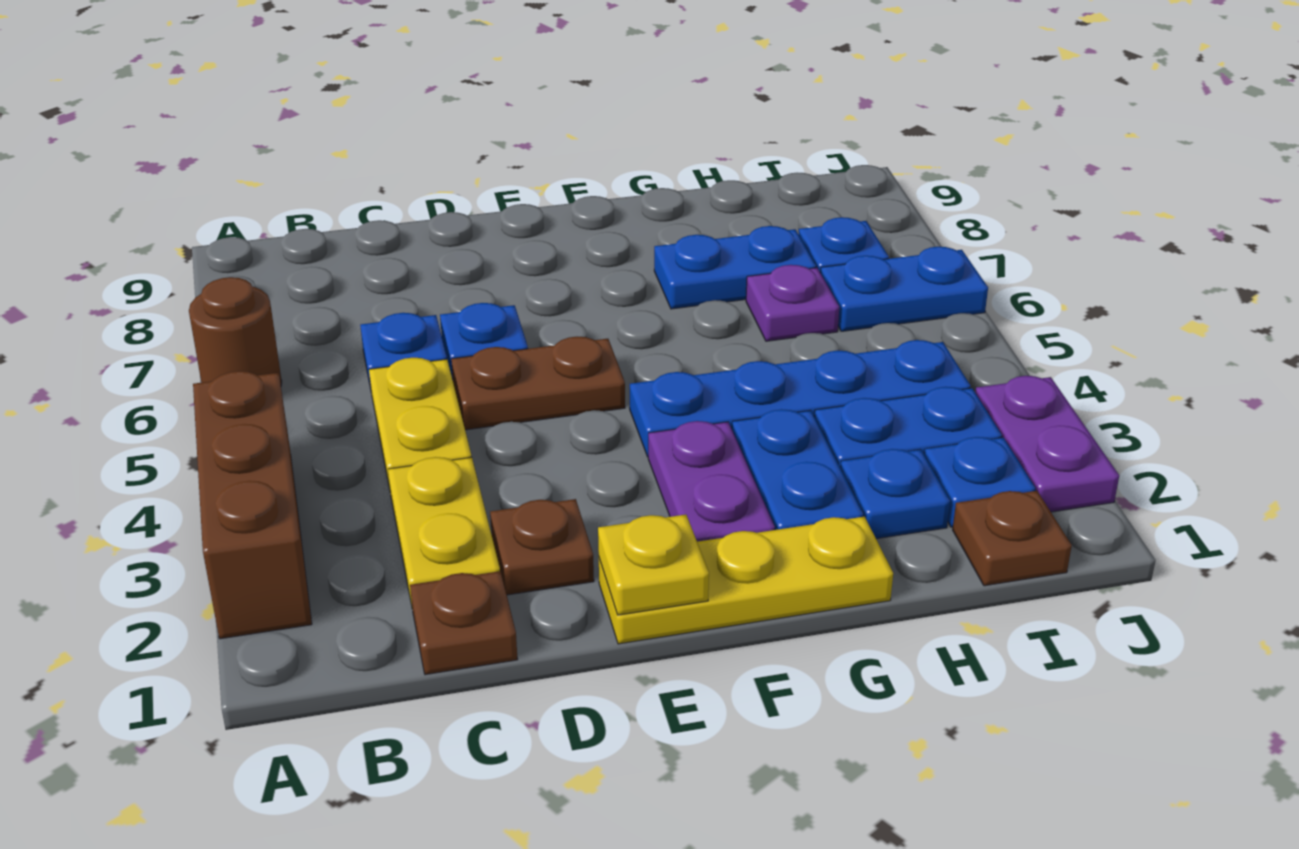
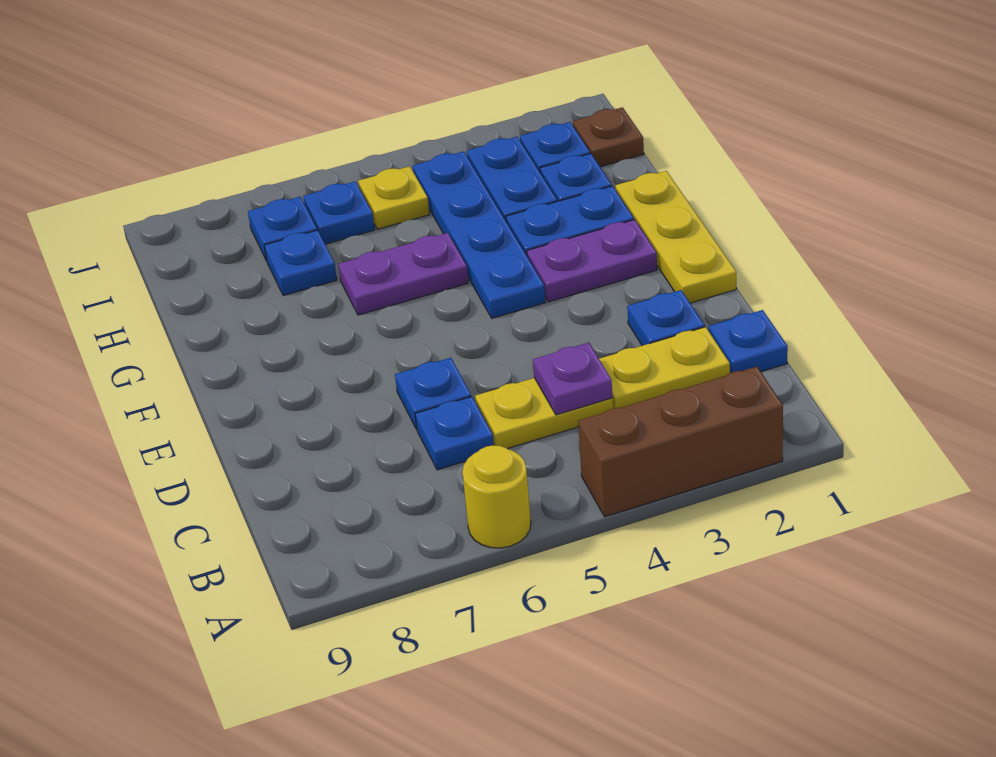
brown round brick A6 level 1 -> yellow round brick A6 level 1
brown plate C1 level 1 -> blue plate C1 level 1
brown plate D2 level 1 -> blue plate D2 level 1
brown plate D5:E5 level 1 -> none
yellow plate E1 level 2 -> yellow plate I5 level 1
blue plate G7:H7 level 1 -> blue plate H7 level 1
purple plate H6 level 1 -> purple plate C4 level 2
blue plate I6:J6 level 1 -> blue plate I6 level 1
purple plate J2:J3 level 1 -> purple plate G5:G6 level 1

